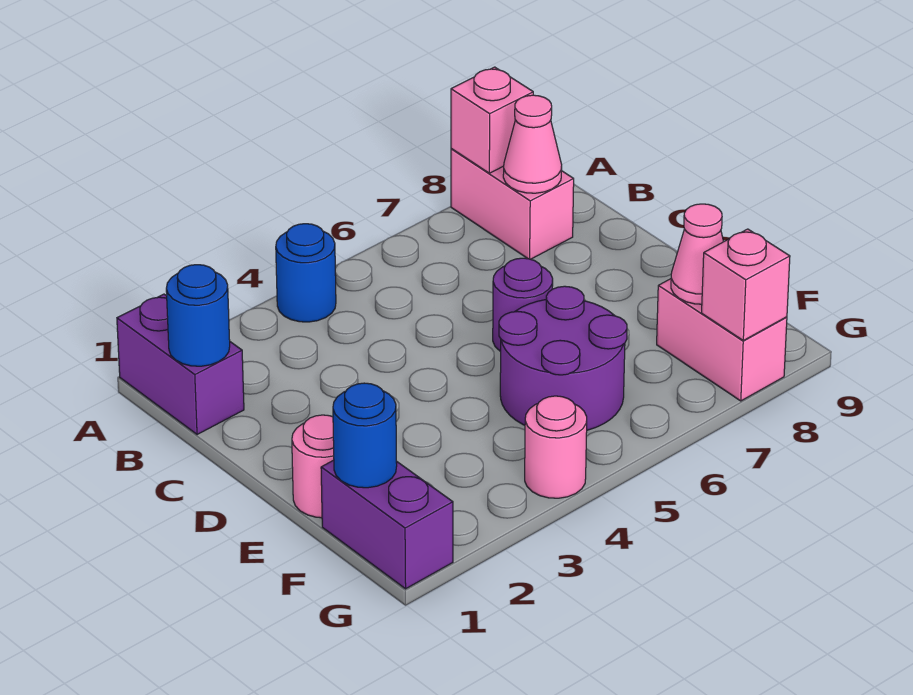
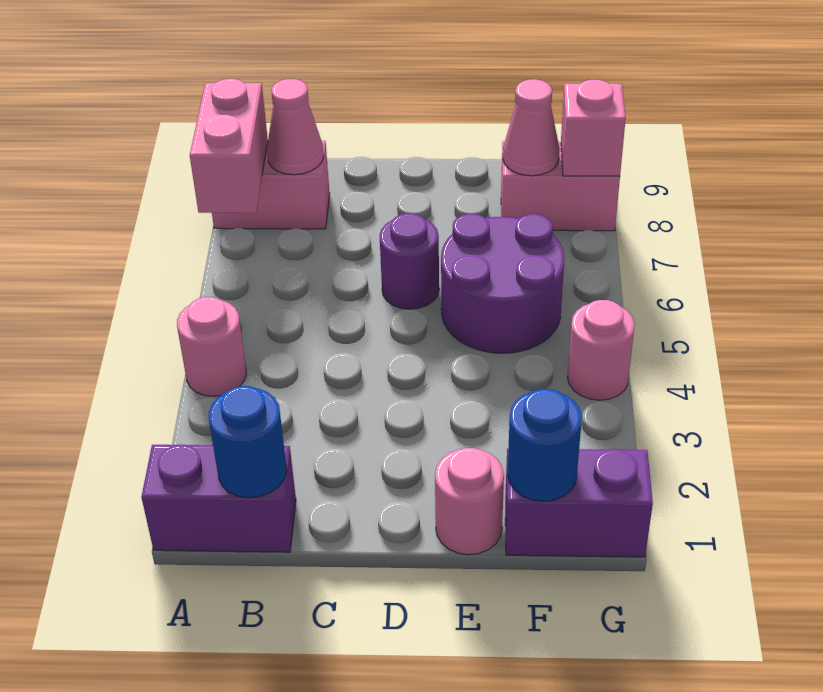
blue round brick A4 level 1 -> pink round brick A4 level 1
pink brick A8 level 2 -> pink brick A7:A8 level 2

